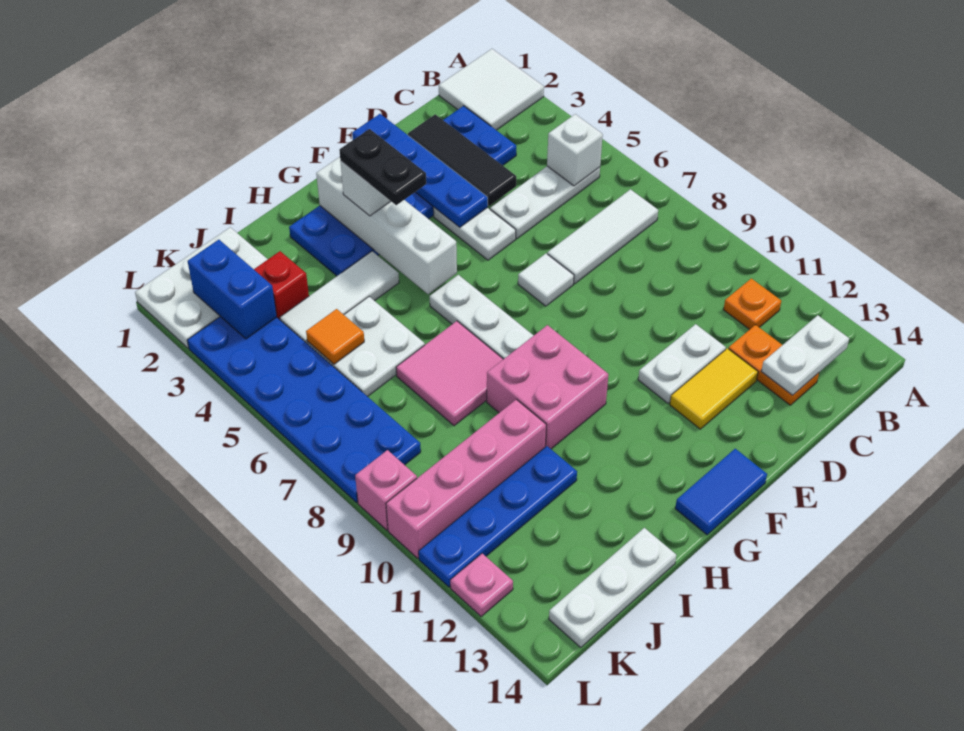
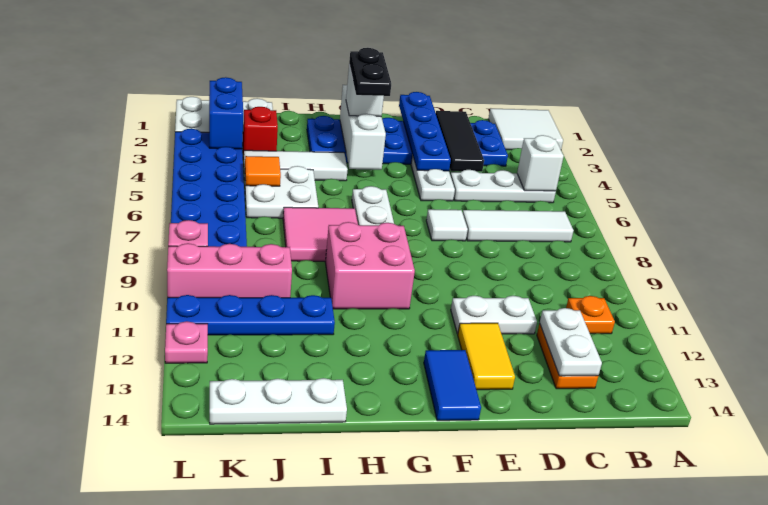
white plate B13:C13 level 2 -> white plate C12:C13 level 2
yellow tile D12:E12 level 1 -> yellow tile E12:E13 level 1
blue tile F14:G14 level 1 -> blue tile F13:F14 level 1
white brick G2:G5 level 2 -> white brick G2:G4 level 2
pink brick I10:L10 level 1 -> pink brick J10:L10 level 1

